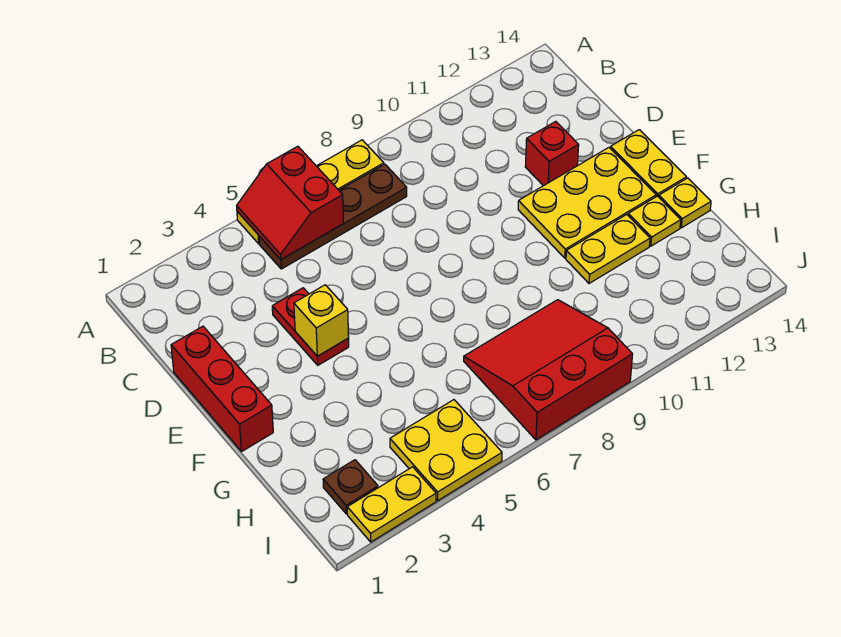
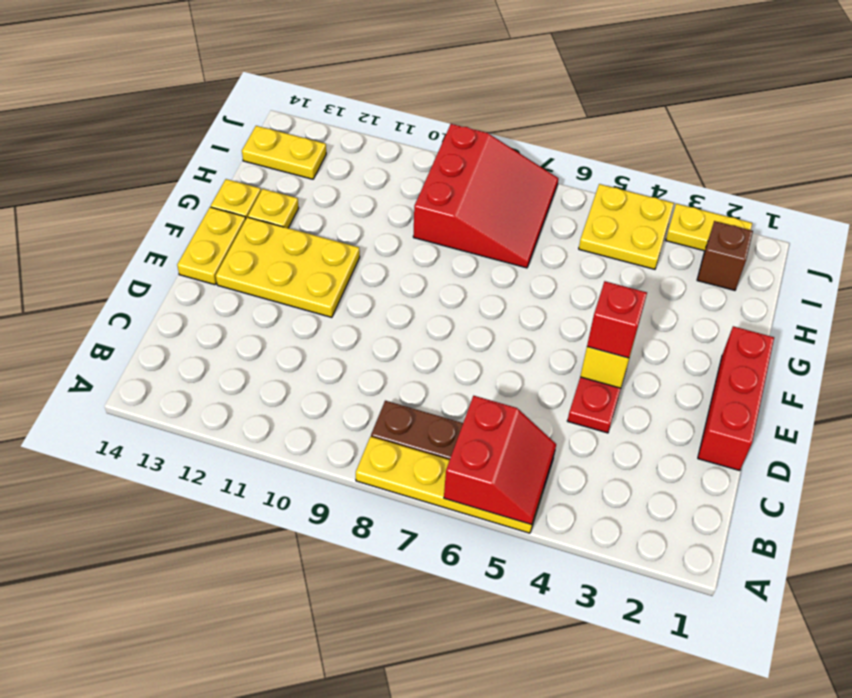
red brick D12 level 1 -> red brick E4 level 3
yellow plate G11:G12 level 1 -> yellow plate I13:I14 level 1
red slope H7:J9 level 1 top J -> red slope H7:J9 level 1 top 9
brown plate I2 level 1 -> brown brick I2 level 1

